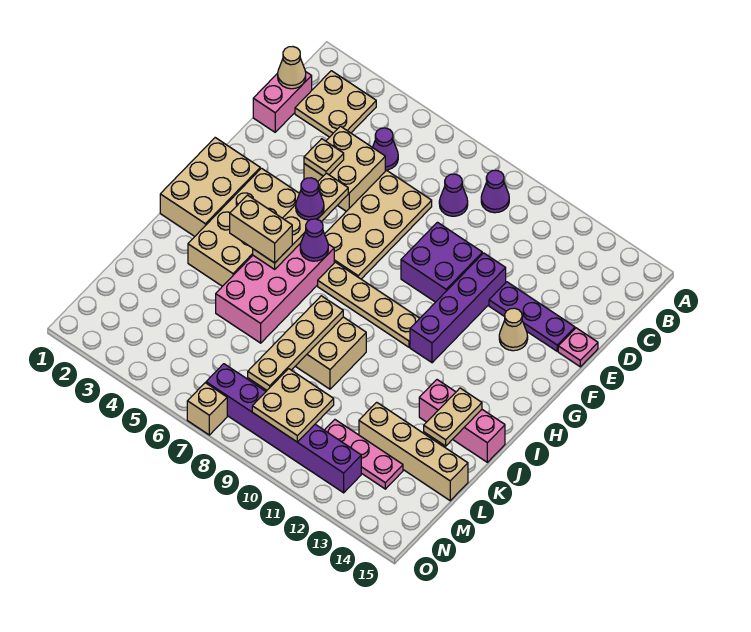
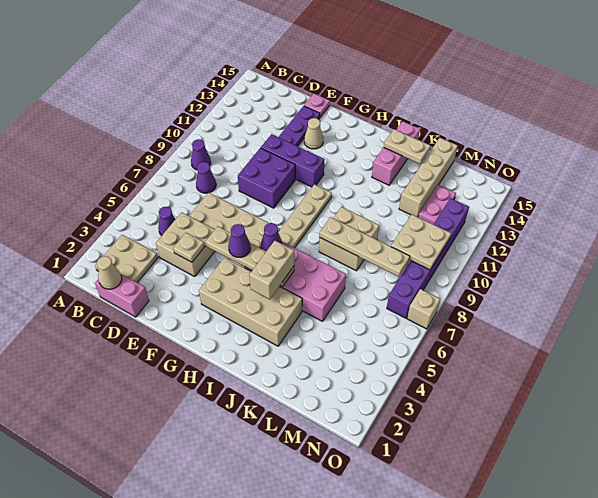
purple brick E11:H11 level 1 -> purple brick E11:G11 level 1
tan brick G1:I2 level 1 -> none
pink plate M11:M13 level 1 -> pink plate M12:M13 level 1

